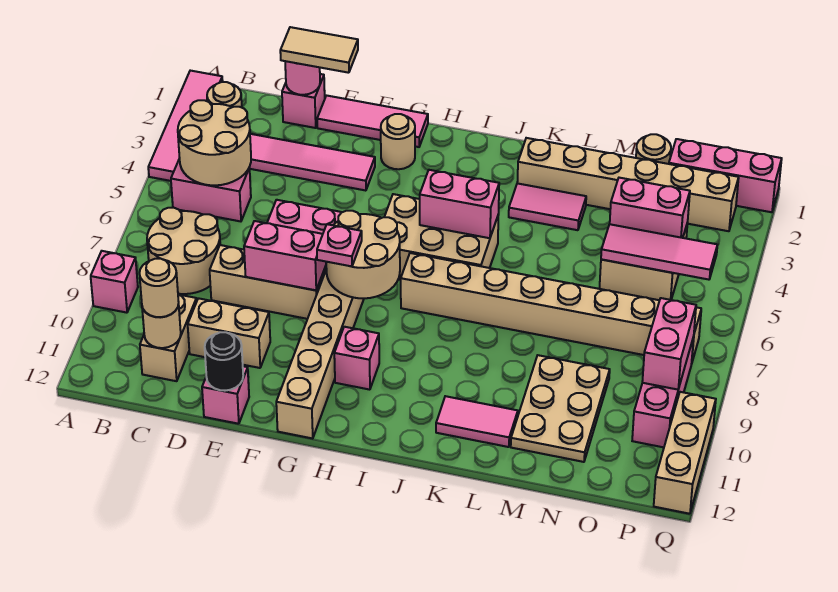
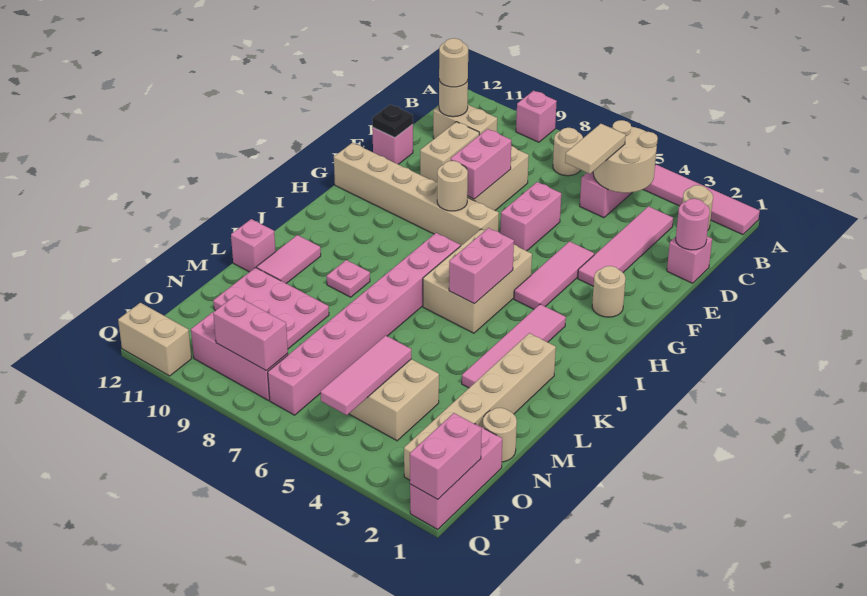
tan round brick B7:C8 level 1 -> tan round brick B7 level 1
tan tile D1:E1 level 3 -> tan tile C5:D5 level 3
pink tile E1:G1 level 1 -> pink tile F4:H4 level 1
black round brick E12 level 2 -> black plate E12 level 2
tan round brick G7:H8 level 2 -> tan round brick G8 level 2
pink plate G8 level 3 -> pink plate K9 level 1
pink brick H10 level 1 -> pink brick L12 level 1
tan brick I7:P7 level 1 -> pink brick I7:P7 level 1
pink tile K3:L3 level 1 -> pink tile I3:L3 level 1
tan plate M9:N11 level 1 -> pink plate M9:N11 level 1
pink brick N4:O4 level 2 -> pink brick P1:Q1 level 2
tan brick Q10:Q12 level 1 -> tan brick Q11:Q12 level 1

